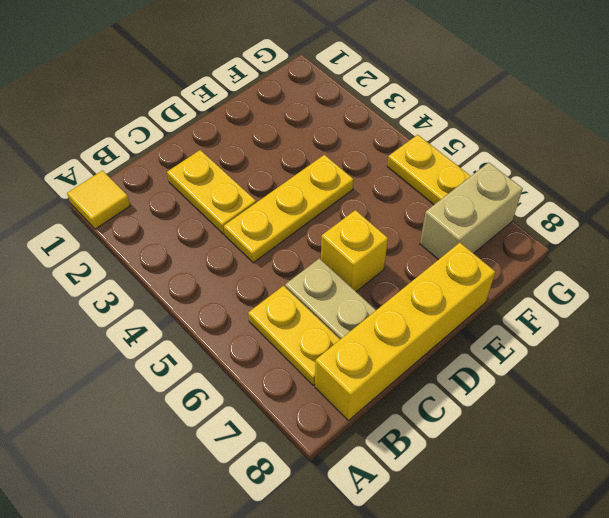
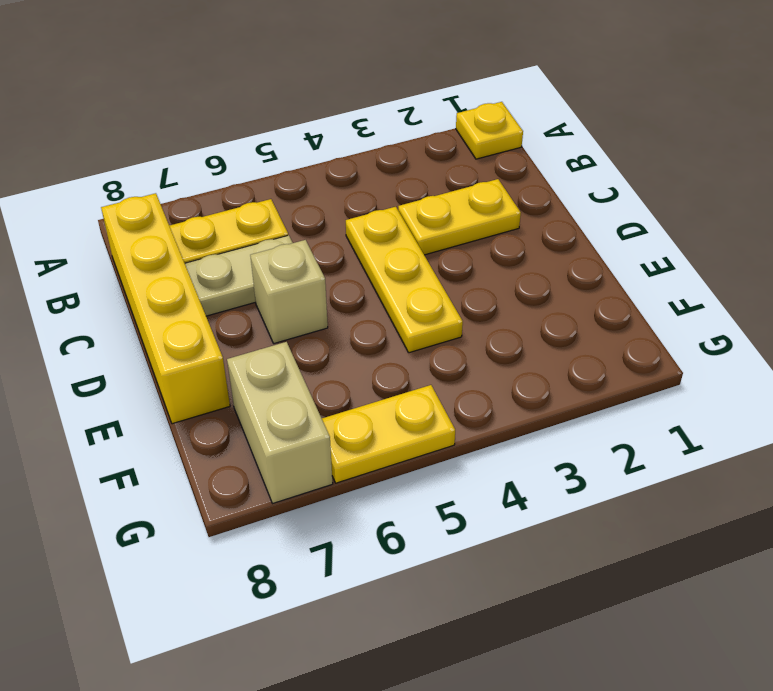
yellow tile A1 level 1 -> yellow plate A1 level 1
yellow brick D6 level 1 -> tan brick D6 level 1

